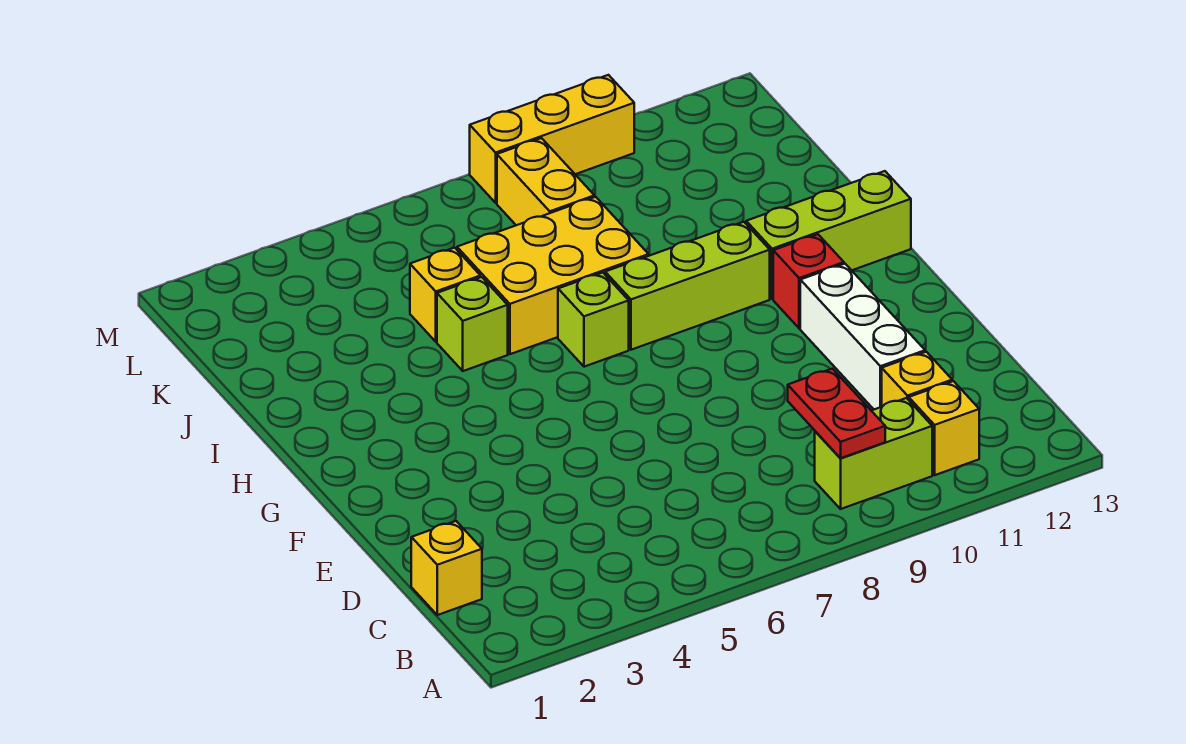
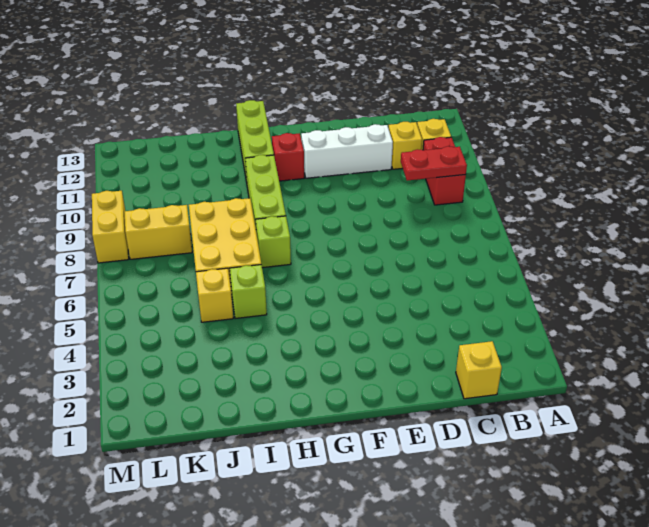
lime brick B9:B10 level 1 -> red brick B9:B10 level 1
yellow brick M8:M10 level 1 -> yellow brick M8:M9 level 1

